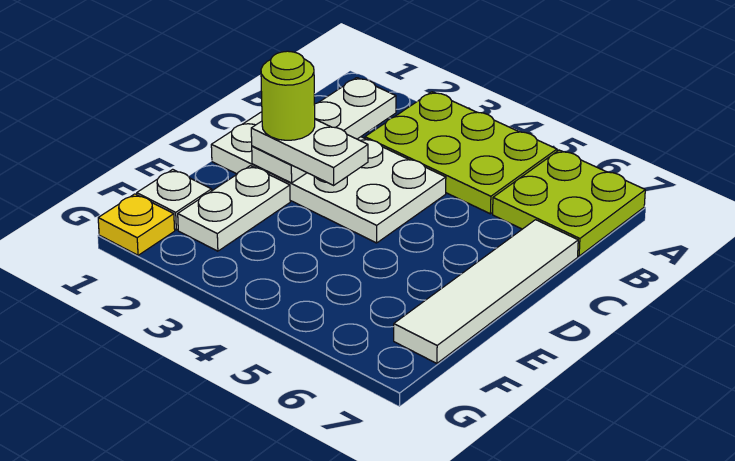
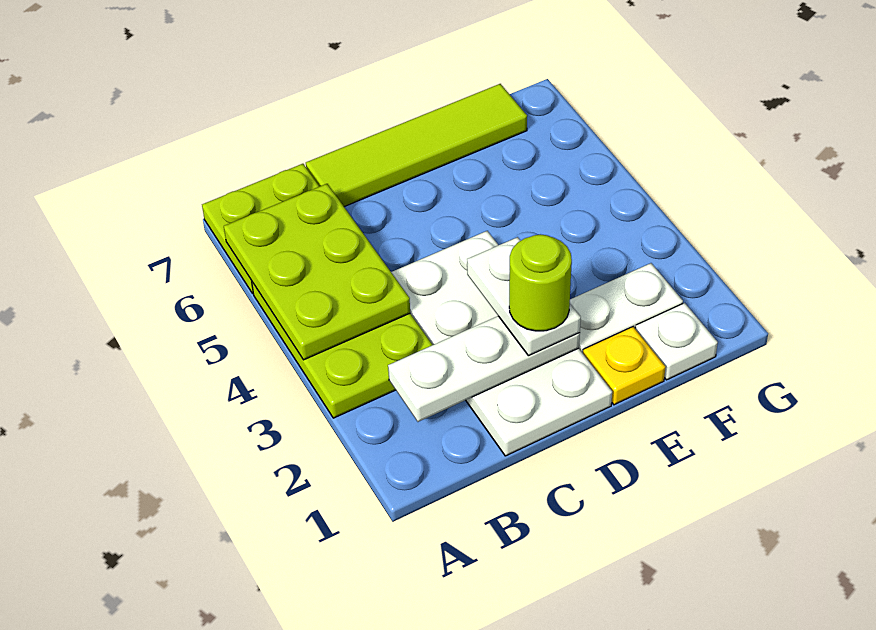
none -> lime plate A4:B6 level 2
white tile C7:F7 level 1 -> lime tile C7:F7 level 1
yellow plate G1 level 1 -> yellow plate E1 level 1

